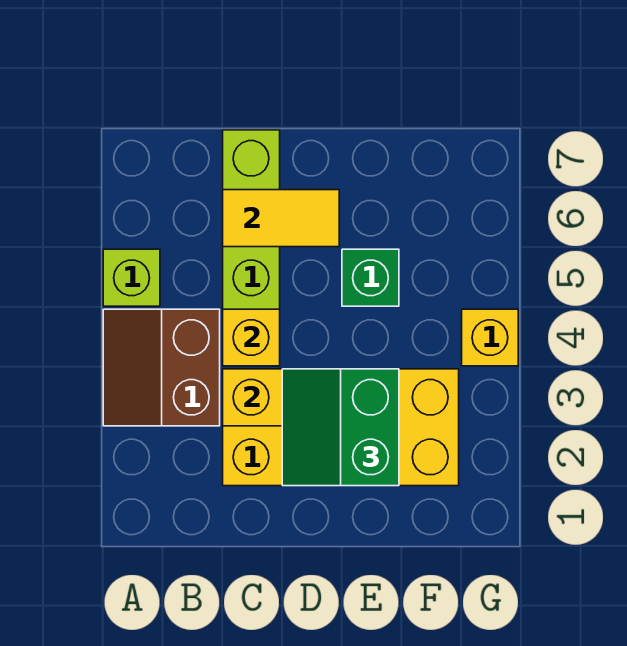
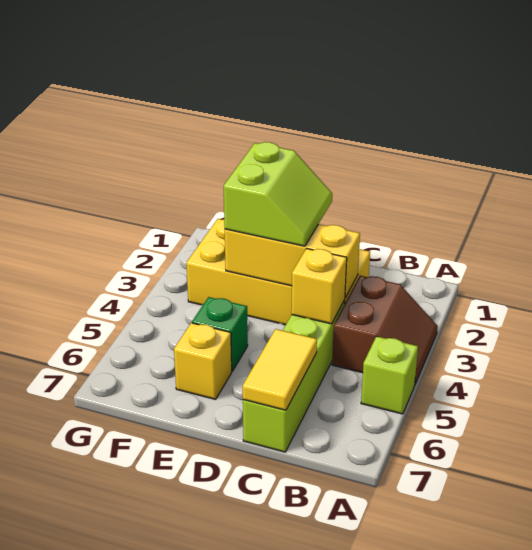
yellow tile C6:D6 level 2 -> yellow tile C6:C7 level 2
green slope D2:E3 level 3 top E -> lime slope D2:E3 level 3 top E
yellow brick G4 level 1 -> yellow brick E6 level 1

